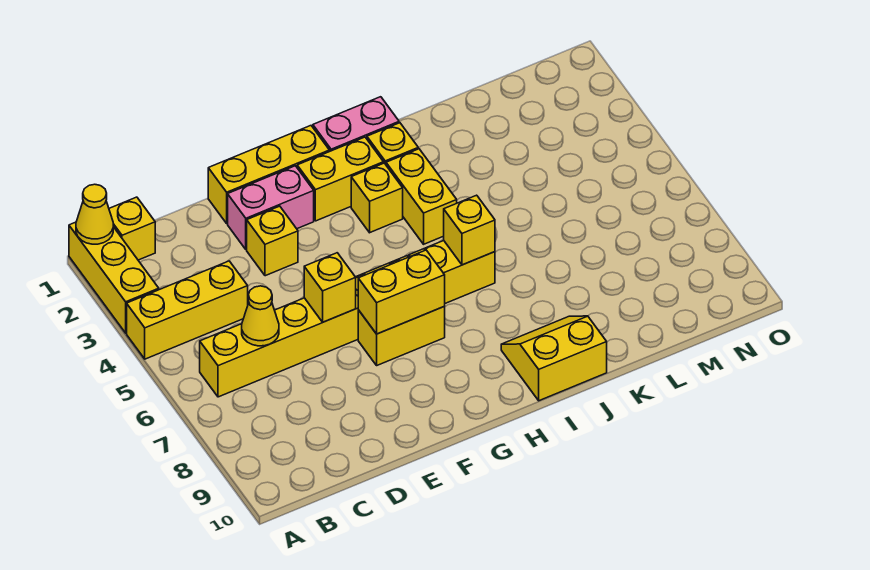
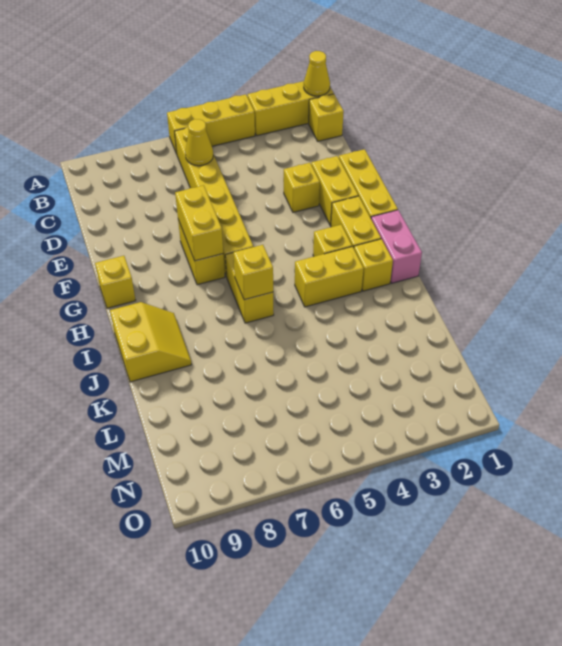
yellow brick A4:C4 level 1 -> yellow brick A4:A6 level 1
pink brick E2:F2 level 1 -> yellow brick E2:F2 level 1
yellow brick E6 level 2 -> yellow brick G10 level 1

